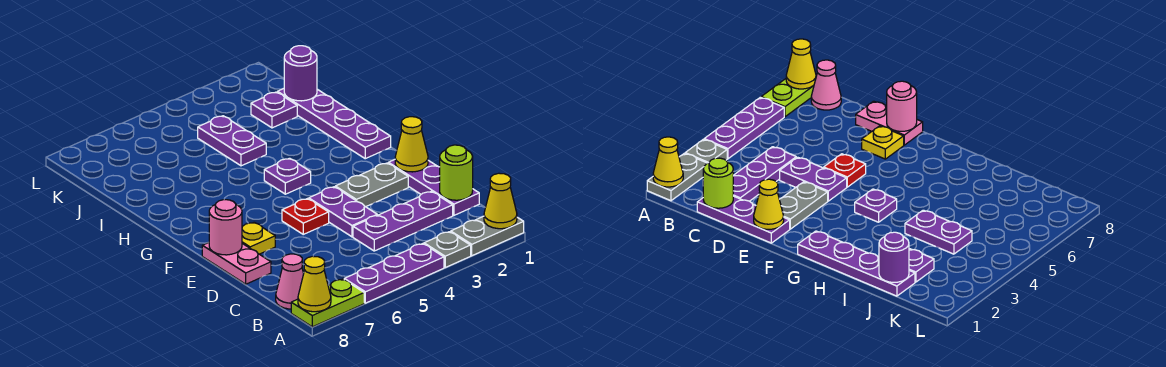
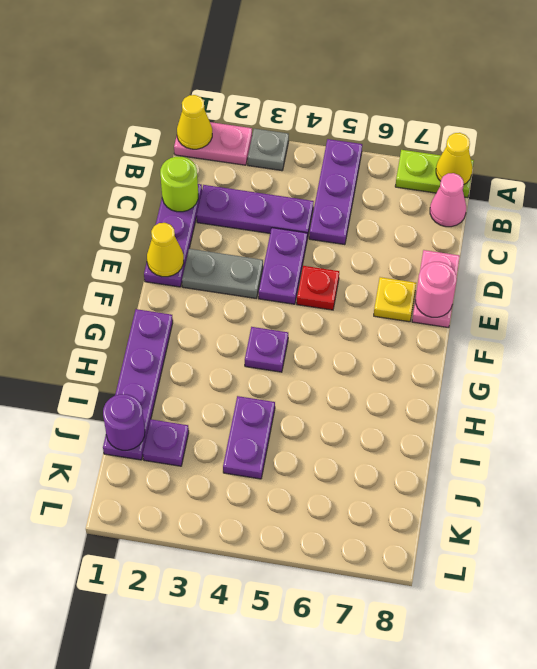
grey plate A1:A2 level 1 -> pink plate A1:A2 level 1
purple plate A4:A6 level 1 -> purple plate A5:C5 level 1

